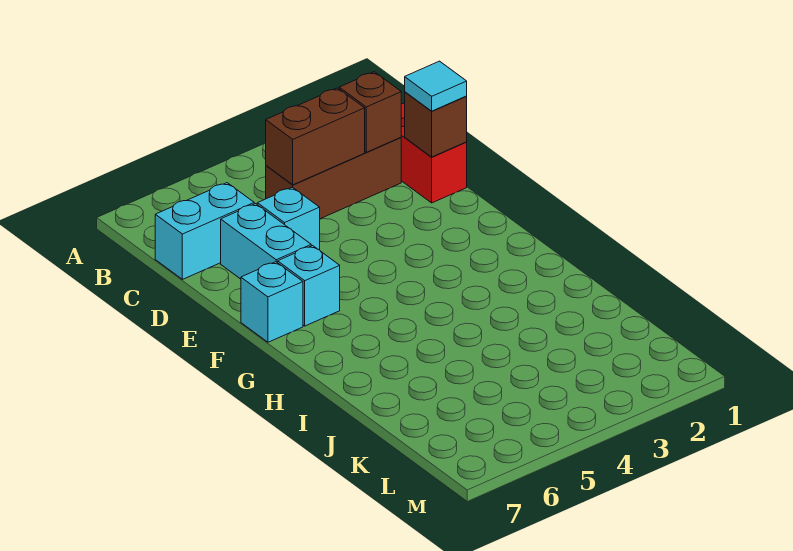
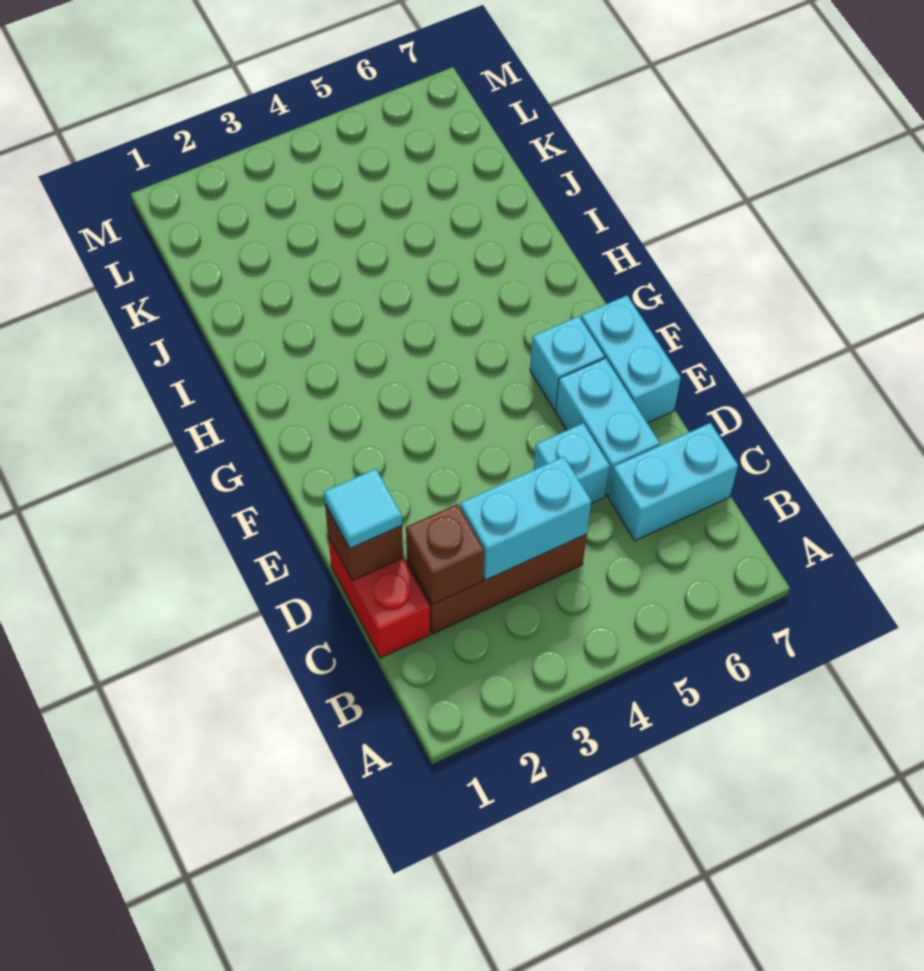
brown brick C3:C4 level 2 -> cyan brick C3:C4 level 2
cyan brick F7 level 1 -> cyan brick E7:F7 level 1

